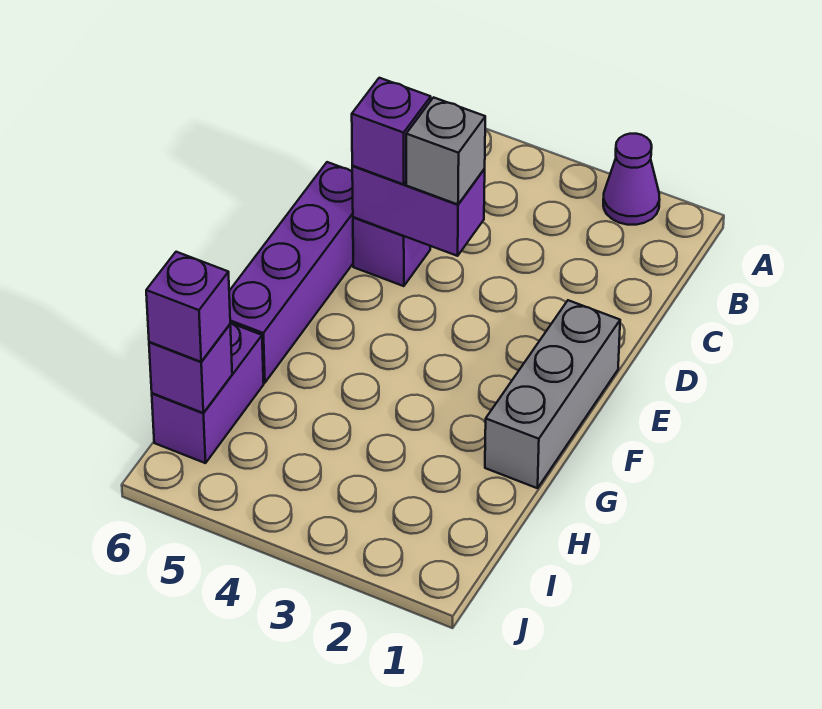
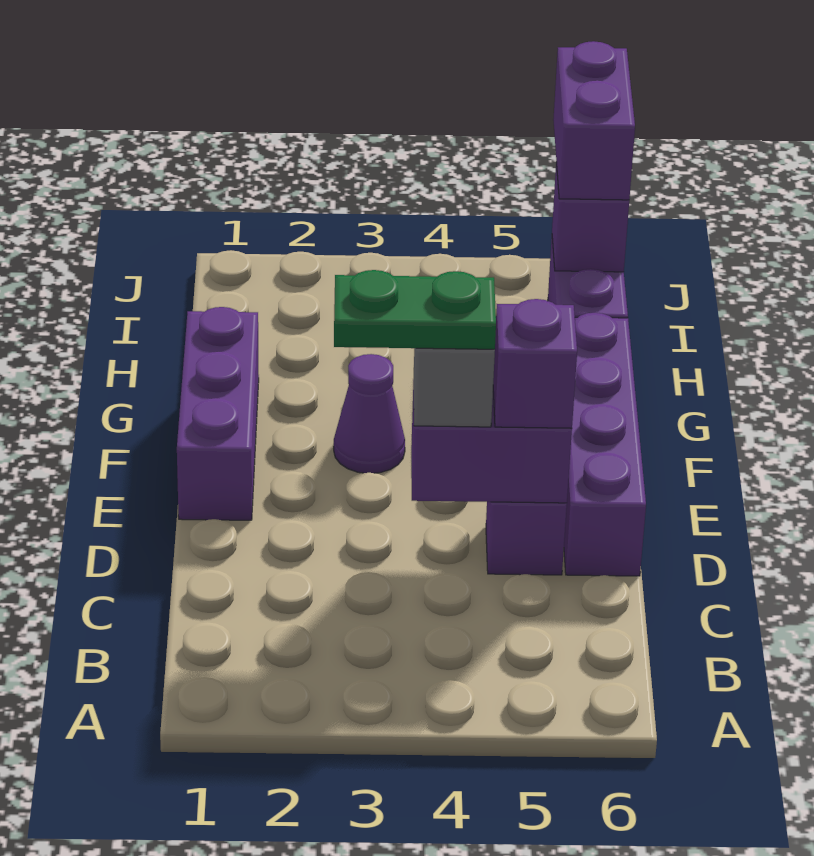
purple cone A2 level 1 -> purple cone F3 level 1
none -> green plate D3:D4 level 4
grey brick E1:G1 level 1 -> purple brick E1:G1 level 1
purple brick I6 level 3 -> purple brick I6:J6 level 3

